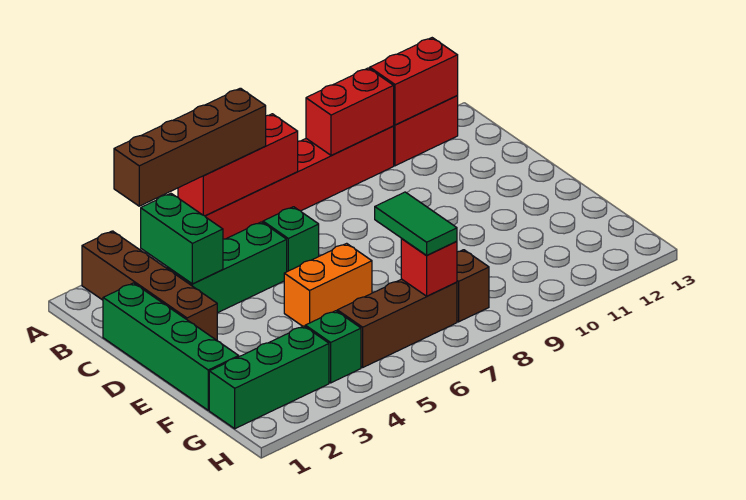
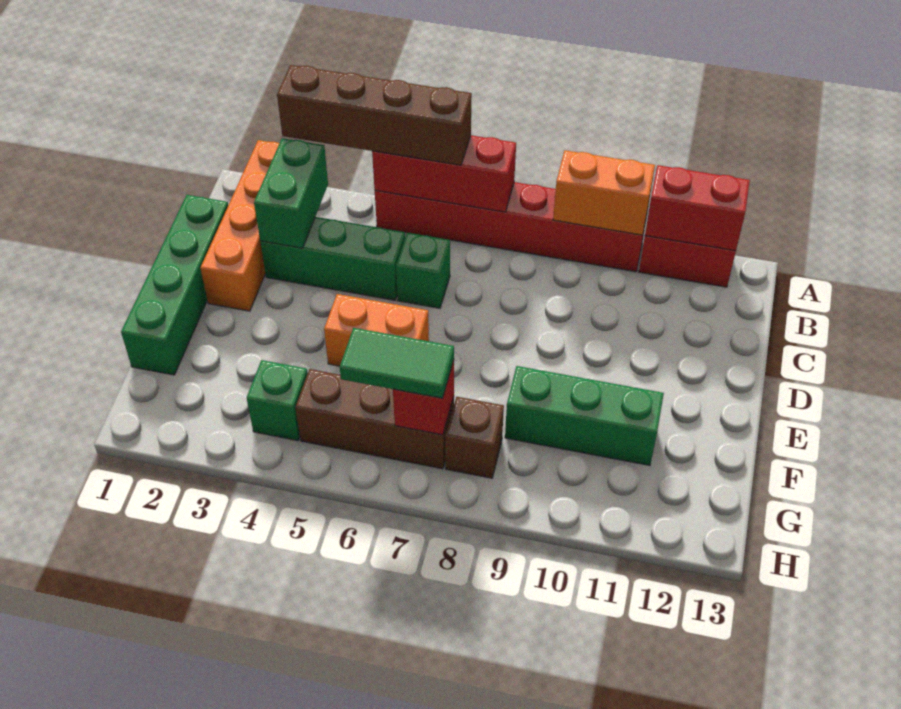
brown brick A2:D2 level 1 -> orange brick A2:D2 level 1
red brick A9:A10 level 2 -> orange brick A9:A10 level 2
green tile F7:G7 level 3 -> green tile G6:G7 level 3
green brick G1:G3 level 1 -> green brick F9:F11 level 1

